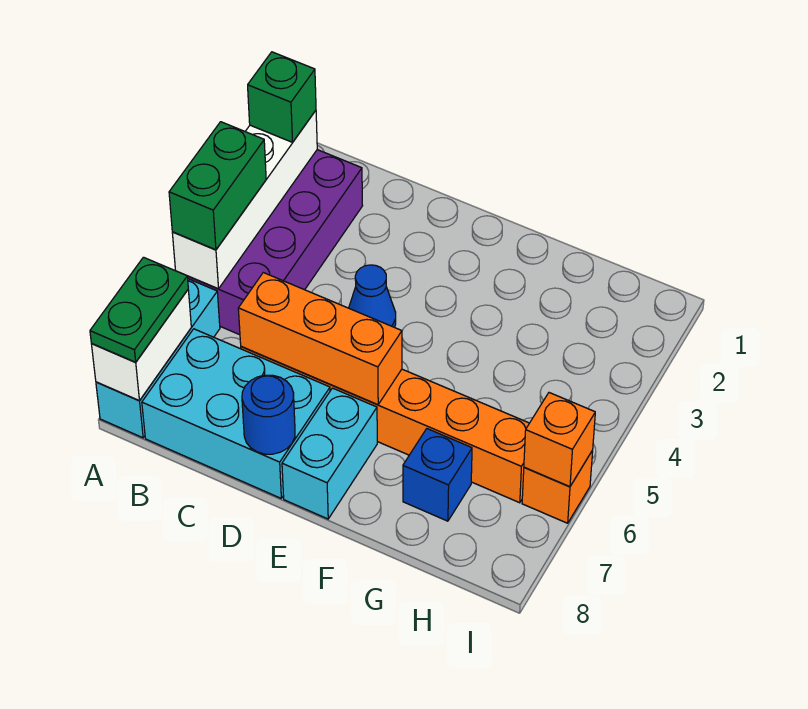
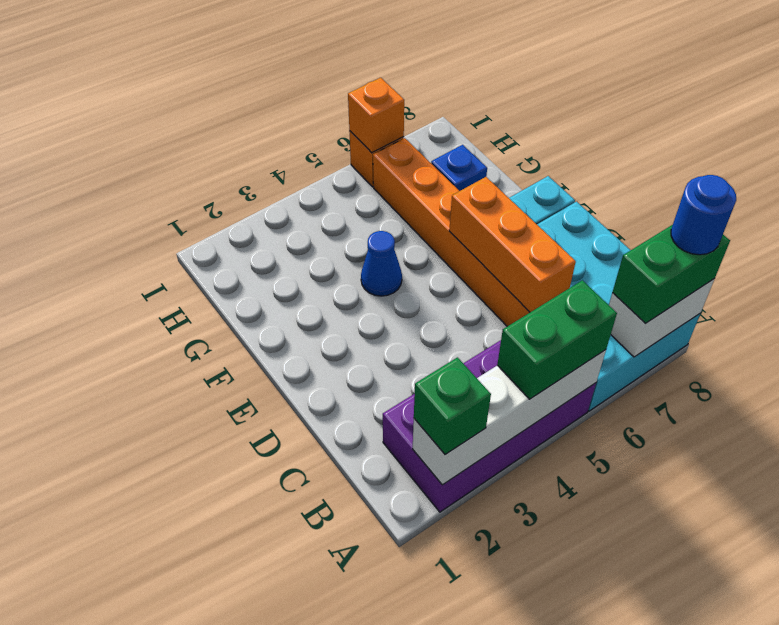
green plate A7:A8 level 3 -> green brick A7:A8 level 3
blue cone D4 level 1 -> blue cone F4 level 1
blue round brick D8 level 2 -> blue round brick A8 level 4

